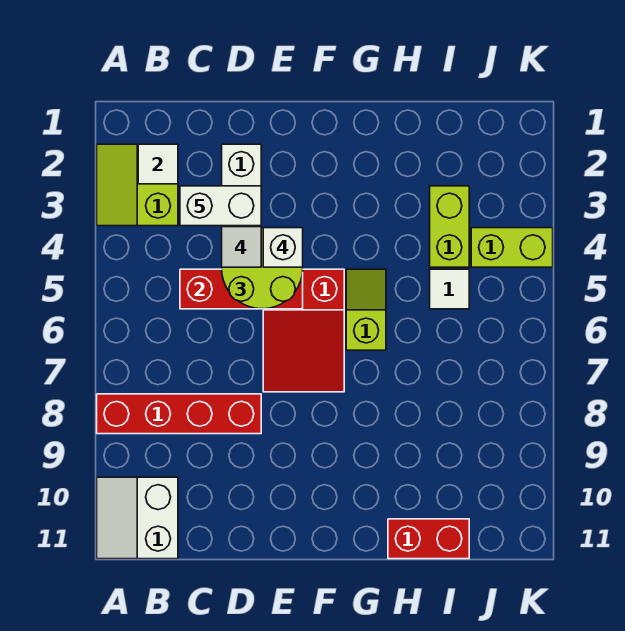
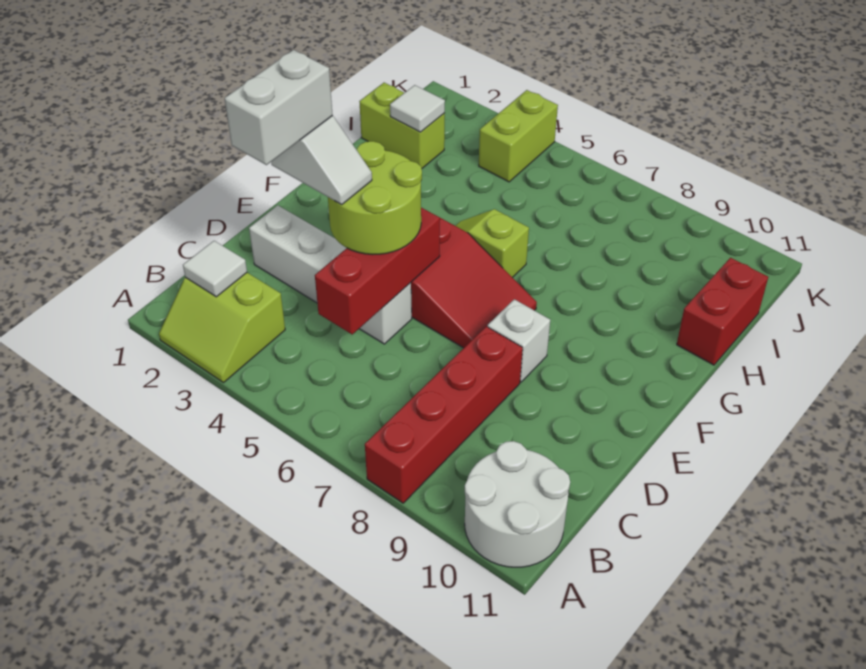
white slope A10:B11 level 1 top B -> white round brick A10:B11 level 1
white brick E4 level 4 -> white brick E8 level 1
lime brick I3:I4 level 1 -> lime brick I1:I2 level 1
white tile I5 level 1 -> white tile I2 level 2

